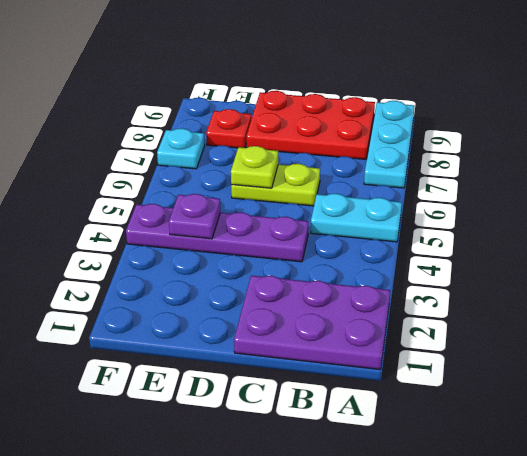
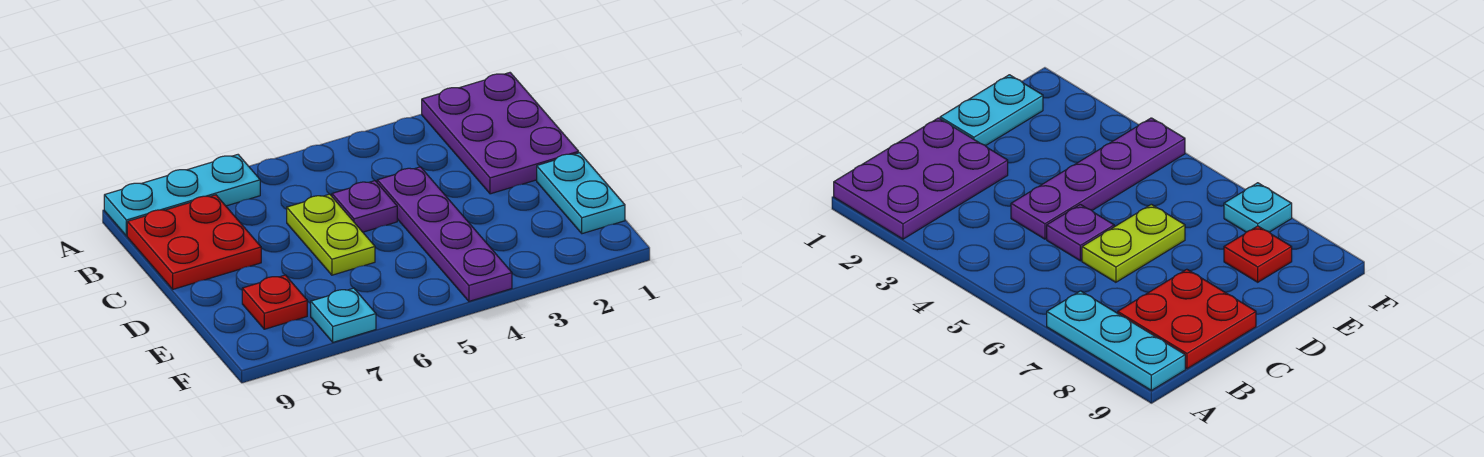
cyan plate A5:B5 level 1 -> cyan plate D1:E1 level 1
red plate B8:D9 level 1 -> red plate B8:C9 level 1
lime plate D6 level 2 -> none
purple plate E4 level 2 -> purple plate C5 level 1

